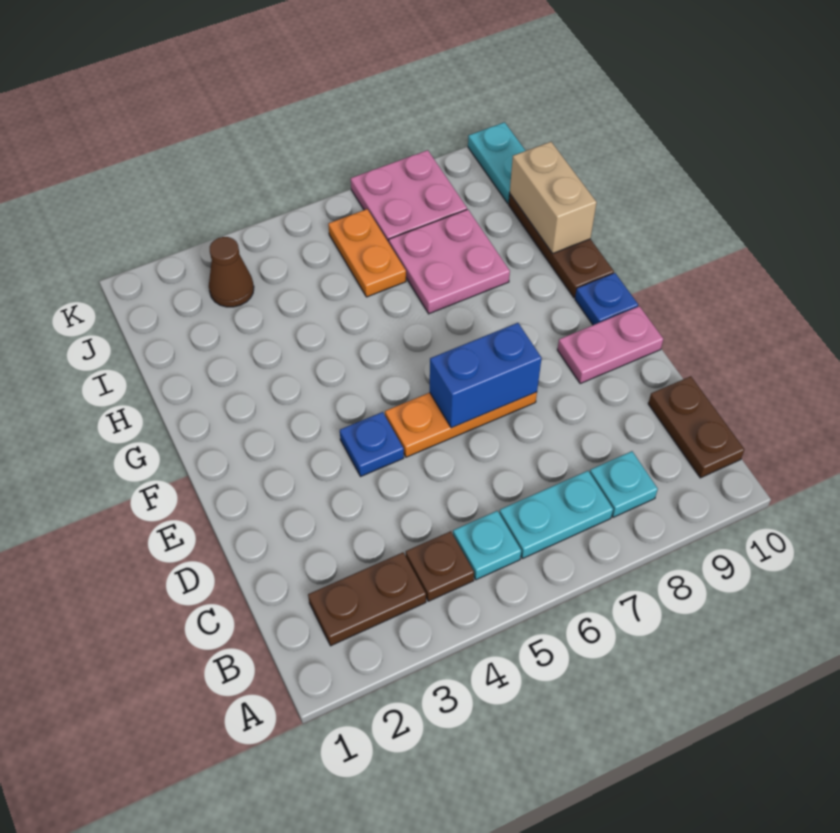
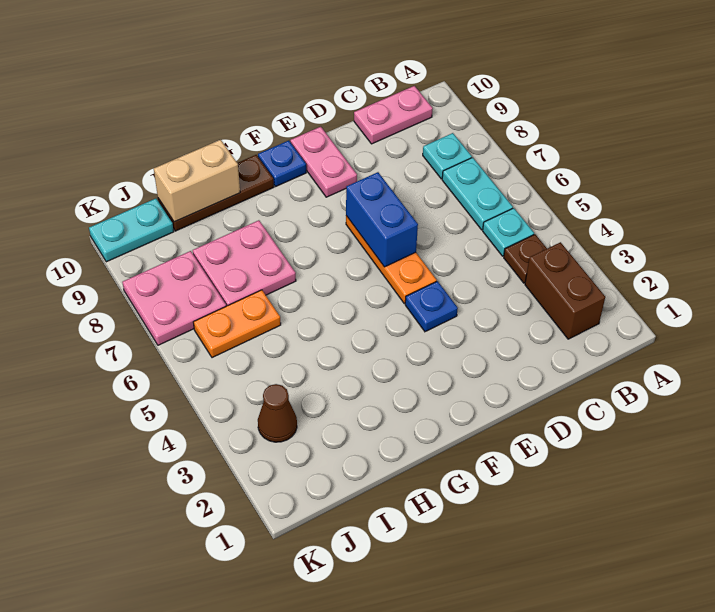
brown plate B2:B3 level 1 -> brown brick B2:B3 level 1
brown plate B10:C10 level 1 -> pink plate B10:C10 level 1

